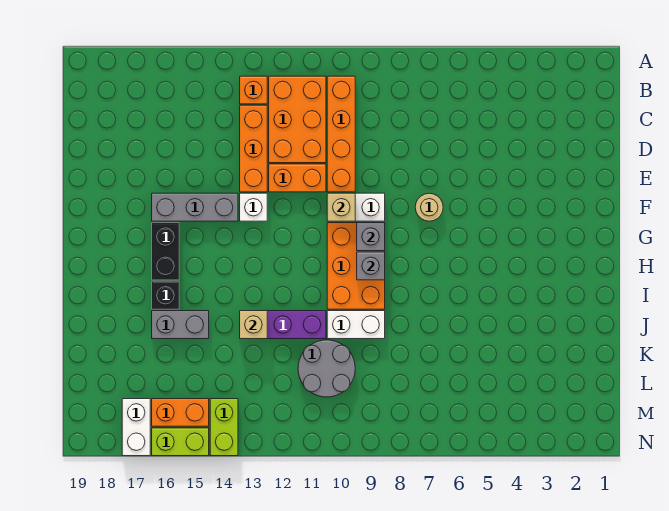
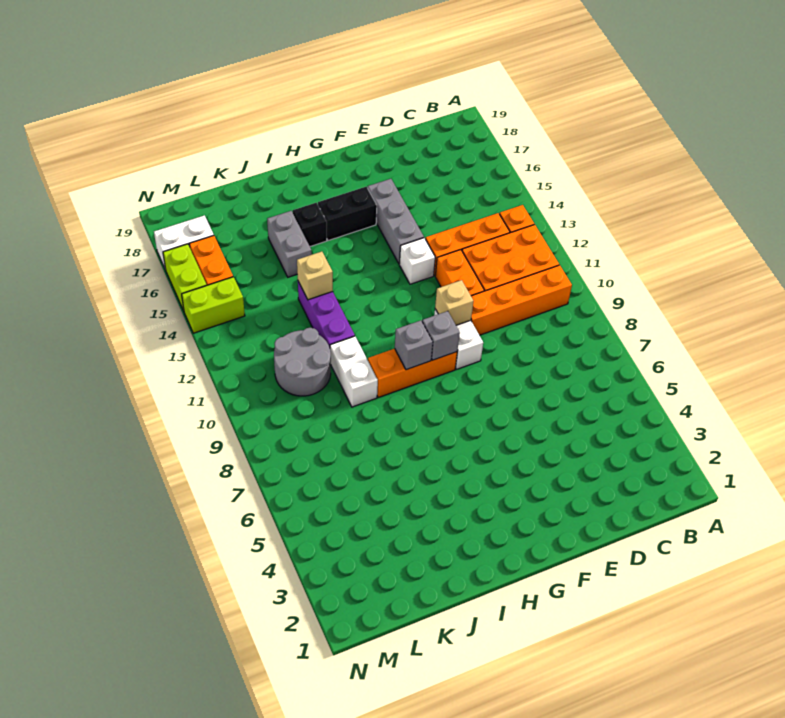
tan round brick F7 level 1 -> none
orange brick G9:I10 level 1 -> orange brick G9:I9 level 1

